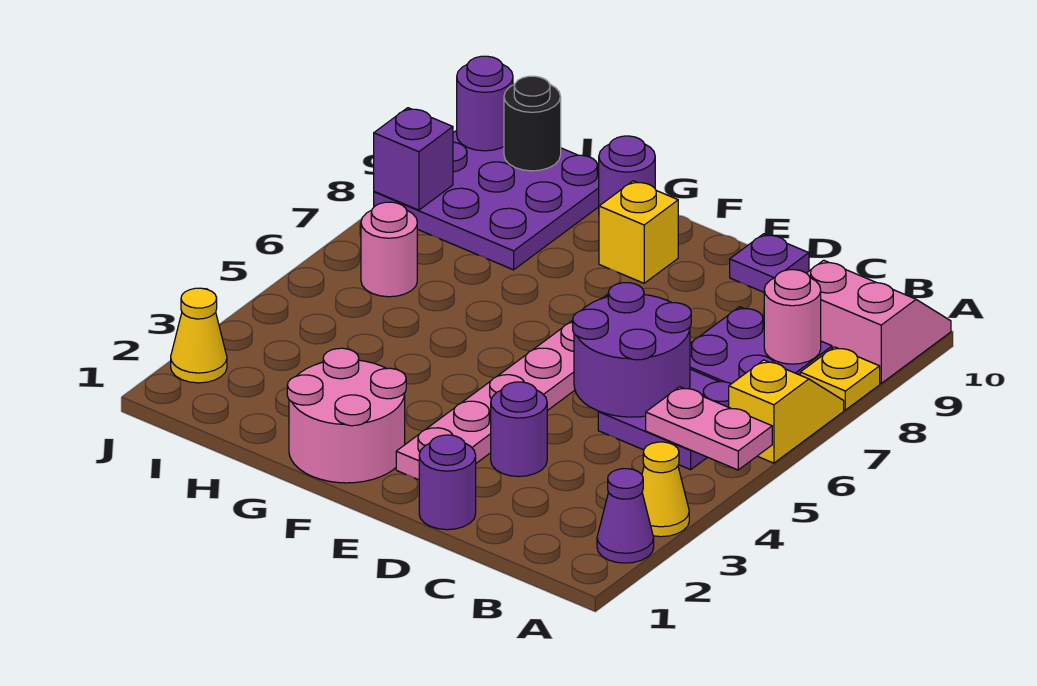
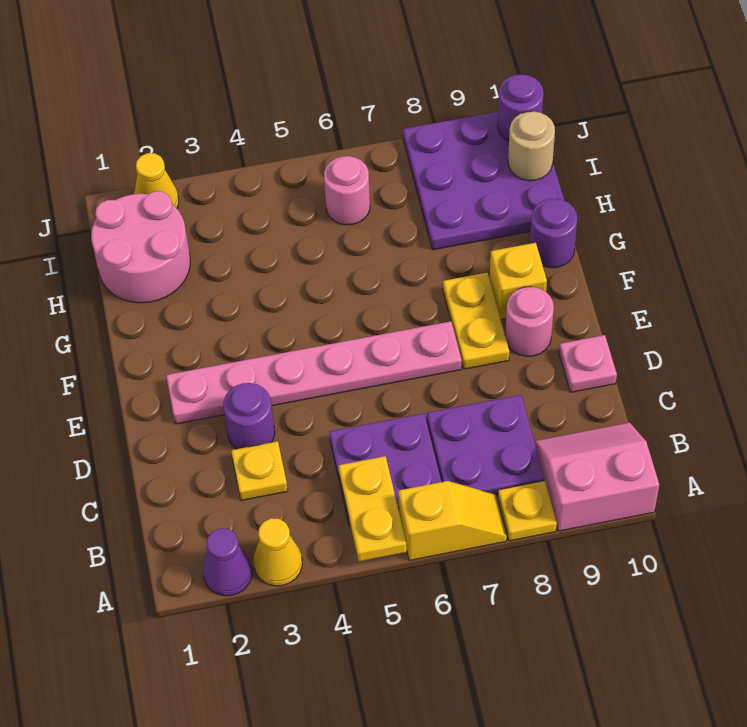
pink plate A5:B5 level 2 -> yellow plate A5:B5 level 2
pink slope A9:B10 level 1 top 9 -> pink slope A9:B10 level 1 top A
pink round brick B8 level 2 -> pink round brick E9 level 1
none -> yellow plate C3 level 1
purple round brick C5:D6 level 2 -> none
purple round brick D1 level 1 -> none
purple plate D10 level 1 -> pink plate D10 level 1
none -> yellow plate E8:F8 level 1
pink round brick F1:G2 level 1 -> pink round brick H1:I2 level 1
black round brick I10 level 2 -> tan round brick I10 level 2
purple brick J8 level 2 -> none

